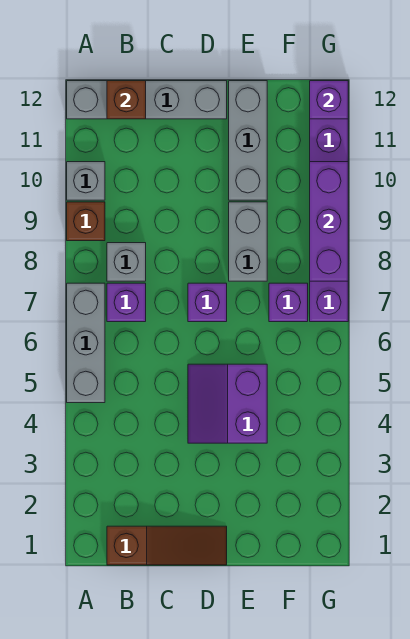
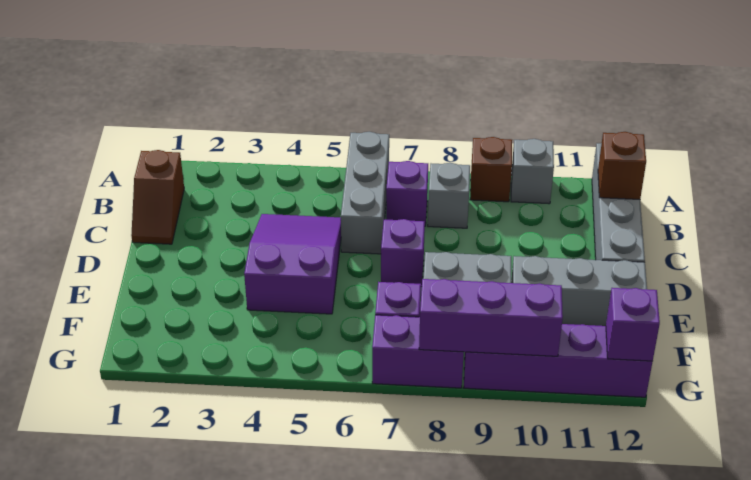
grey brick A5:A7 level 1 -> grey brick A6:C6 level 1
brown slope B1:D1 level 1 top B -> brown slope B1:C1 level 1 top B
purple slope D4:E5 level 1 top E -> purple slope C4:E5 level 1 top E

